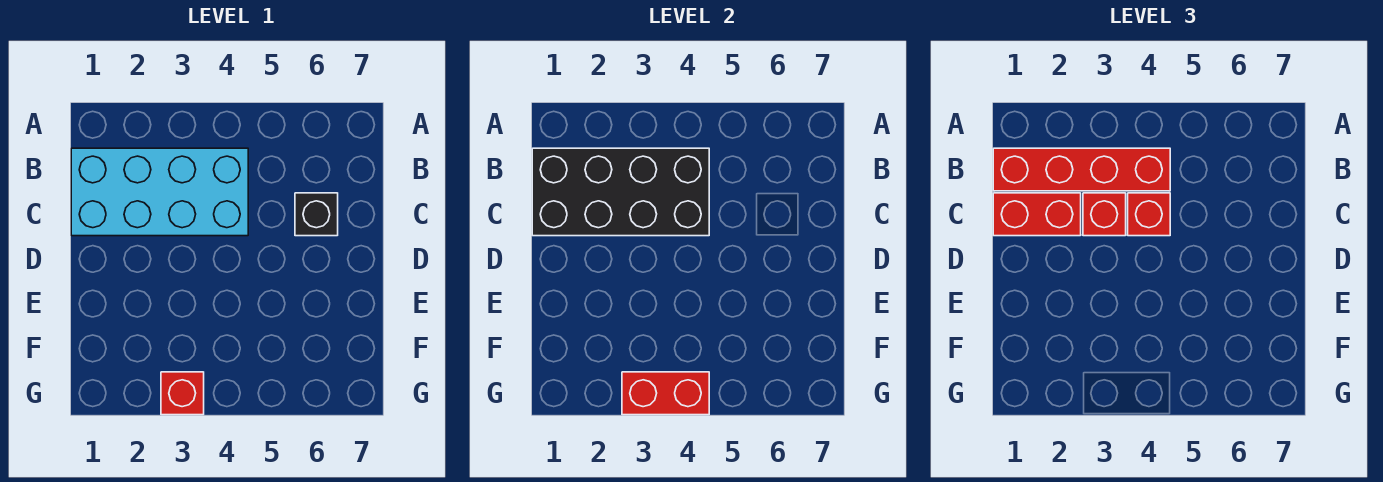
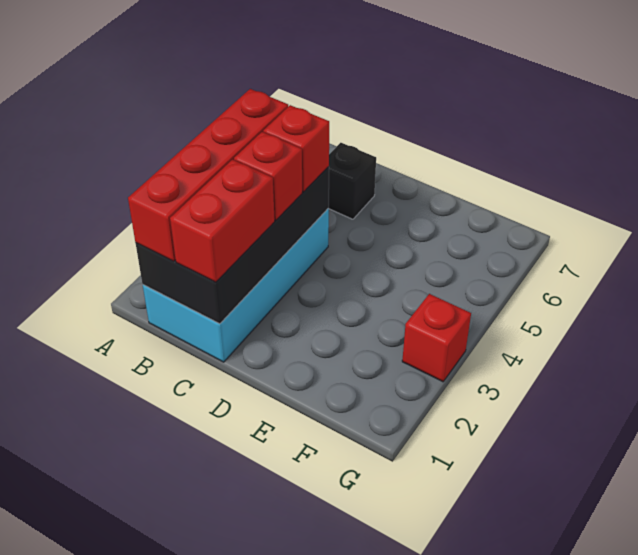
red brick G3:G4 level 2 -> none

